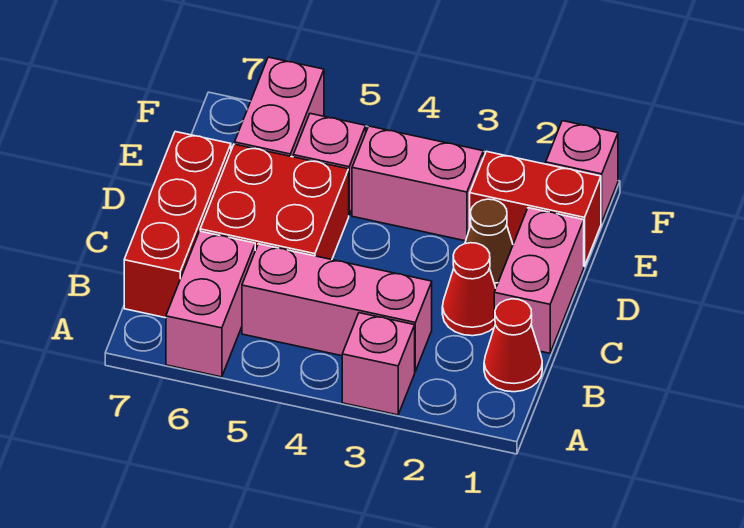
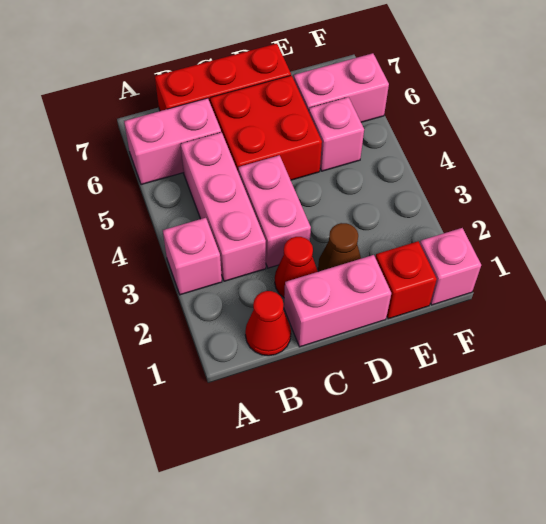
red brick E1:E2 level 1 -> red brick E1 level 1
pink brick E3:E4 level 1 -> pink brick C3:C4 level 1

